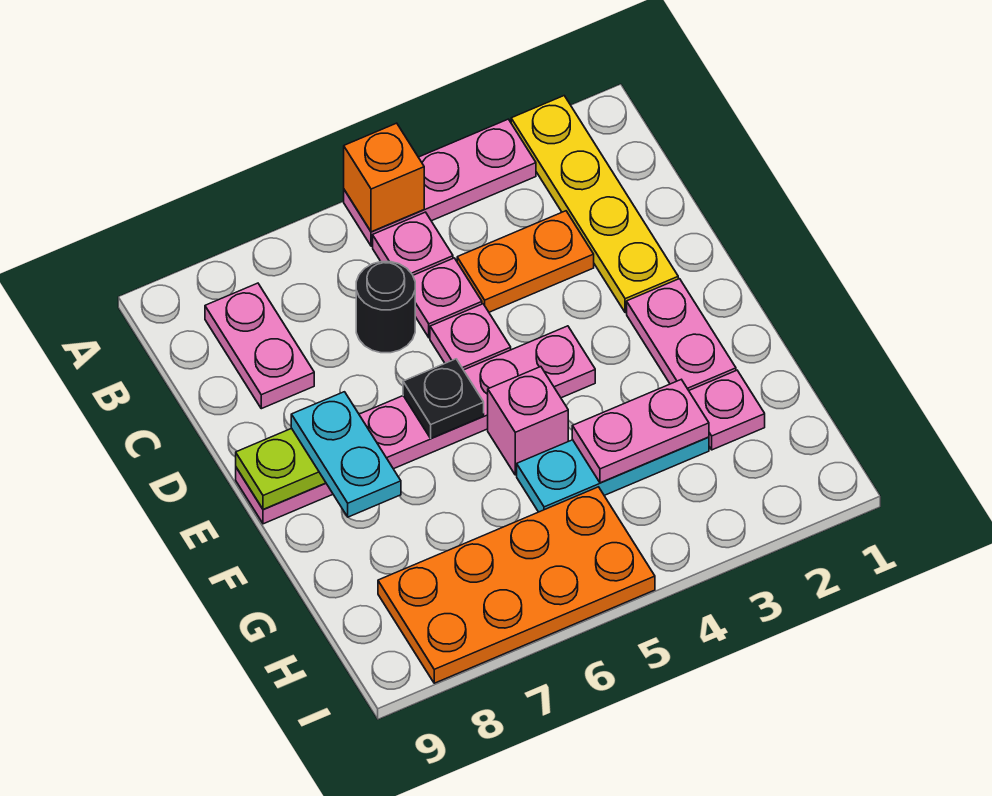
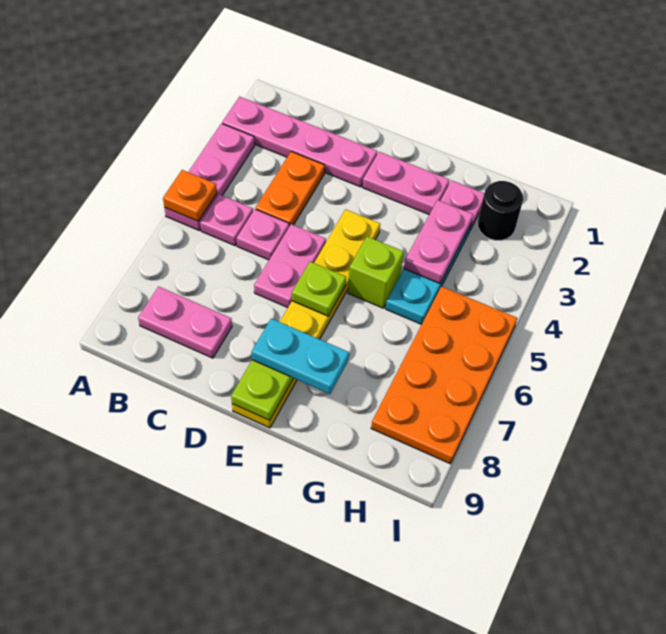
yellow plate A2:D2 level 1 -> pink plate A2:D2 level 1
orange brick A5 level 2 -> orange plate A5 level 2
black round brick C6 level 1 -> black round brick H2 level 1
pink plate D5 level 1 -> pink plate D5:D6 level 1
pink plate E4:E9 level 1 -> yellow plate E4:E9 level 1
black plate E6 level 2 -> lime plate E6 level 2
pink brick F5 level 1 -> lime brick F5 level 1

